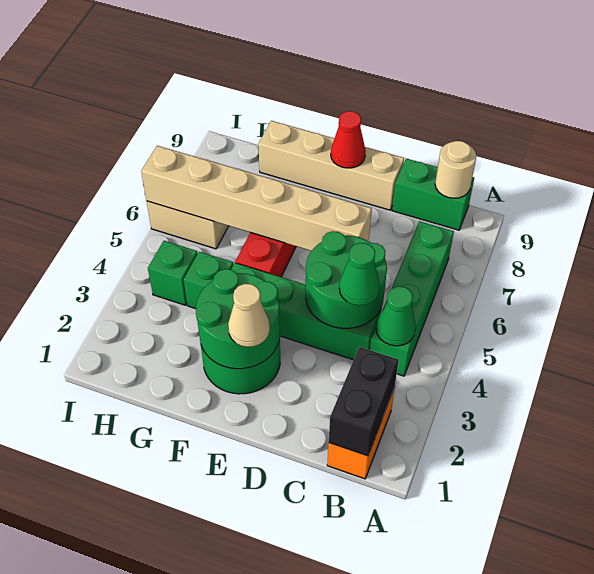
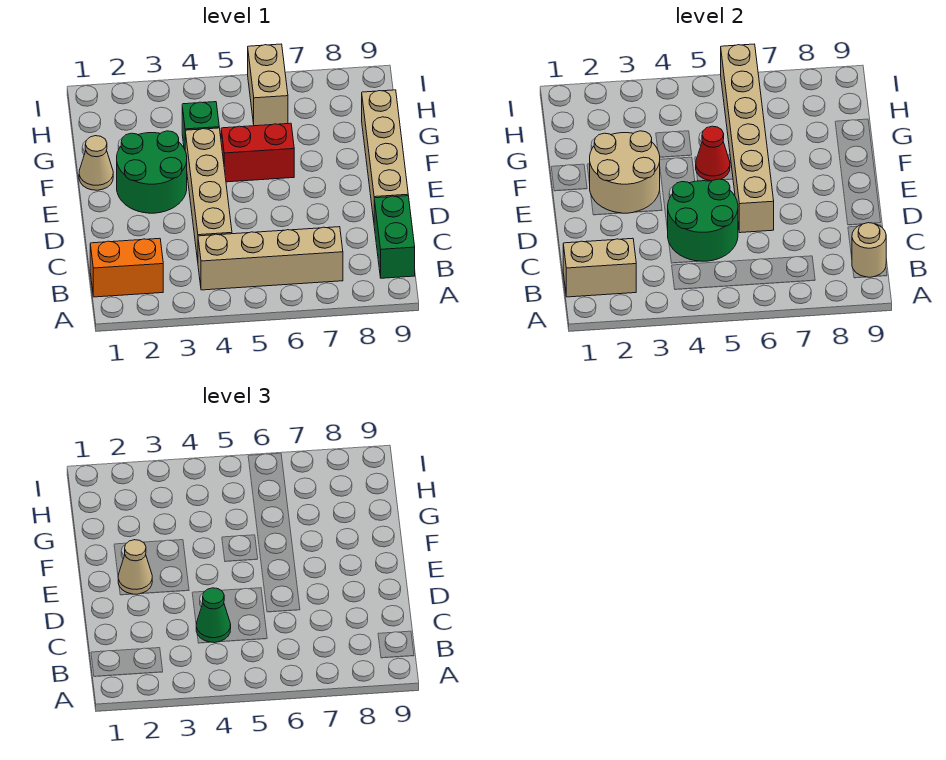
black brick B1:B2 level 2 -> tan brick B1:B2 level 2
green brick B4:B7 level 1 -> tan brick B4:B7 level 1
green cone B4 level 2 -> none
green brick C4:F4 level 1 -> tan brick C4:F4 level 1
green round brick E2:F3 level 2 -> tan round brick E2:F3 level 2
red cone E9 level 2 -> red cone F5 level 2
none -> tan cone F1 level 1
green brick H4 level 1 -> none

